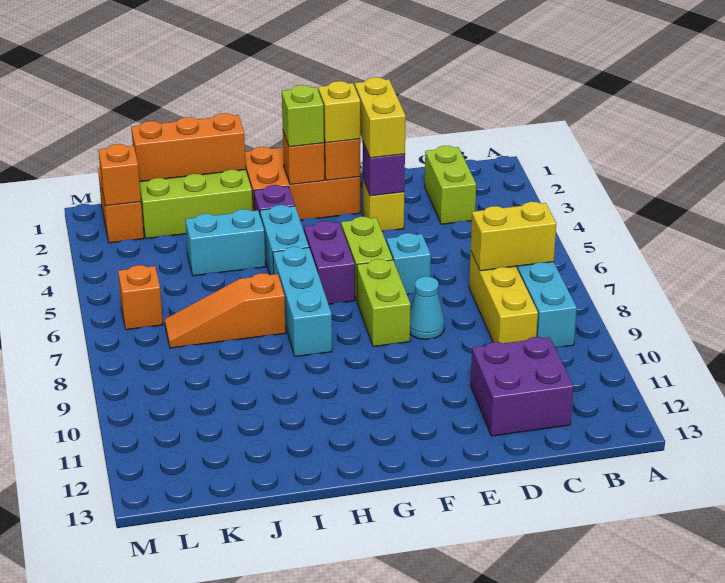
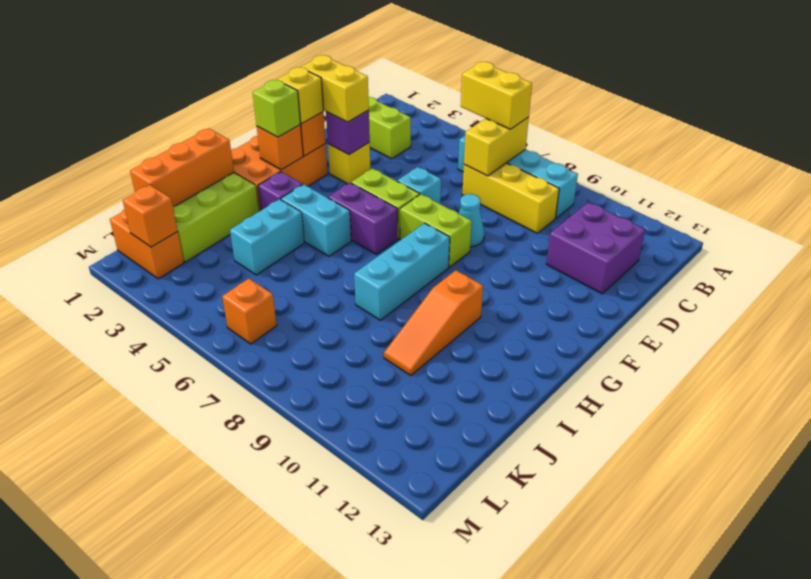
none -> yellow brick B6:B7 level 3
cyan brick H6:H8 level 1 -> cyan brick G8:I8 level 1
orange slope I7:K7 level 1 top I -> orange slope H10:J10 level 1 top H

